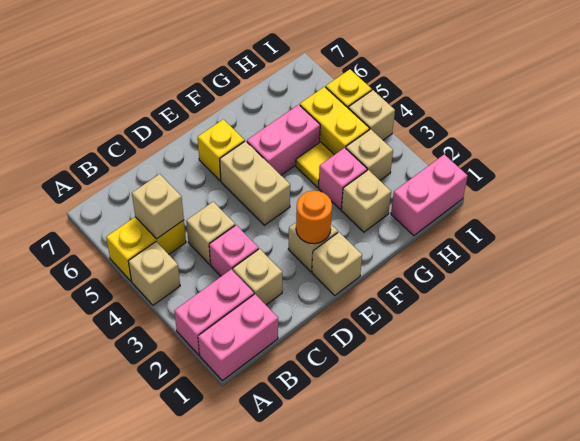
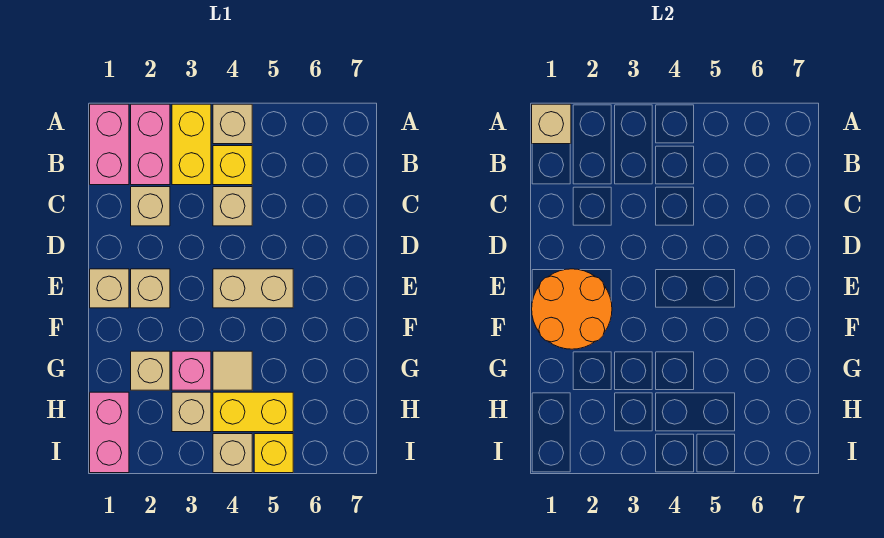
yellow brick A5:B5 level 1 -> yellow brick A3:B3 level 1
tan brick B5 level 2 -> tan brick A1 level 2
pink brick C3 level 1 -> none
orange round brick E2 level 2 -> orange round brick E1:F2 level 2
yellow brick E6 level 1 -> yellow brick B4 level 1
pink brick F5:G5 level 1 -> none
yellow tile G4 level 1 -> tan tile G4 level 1

